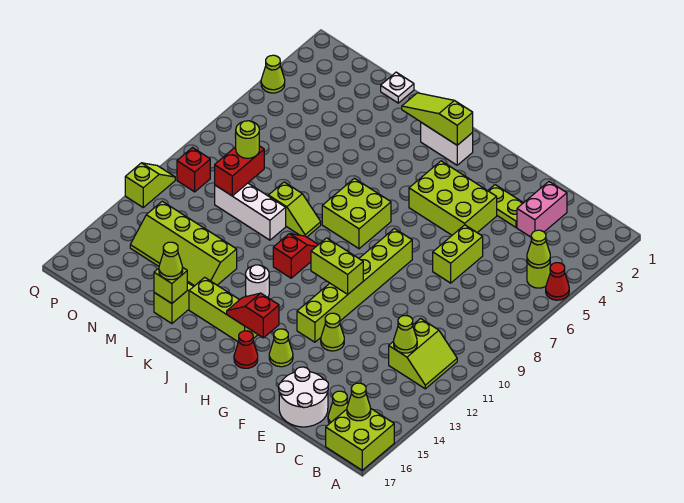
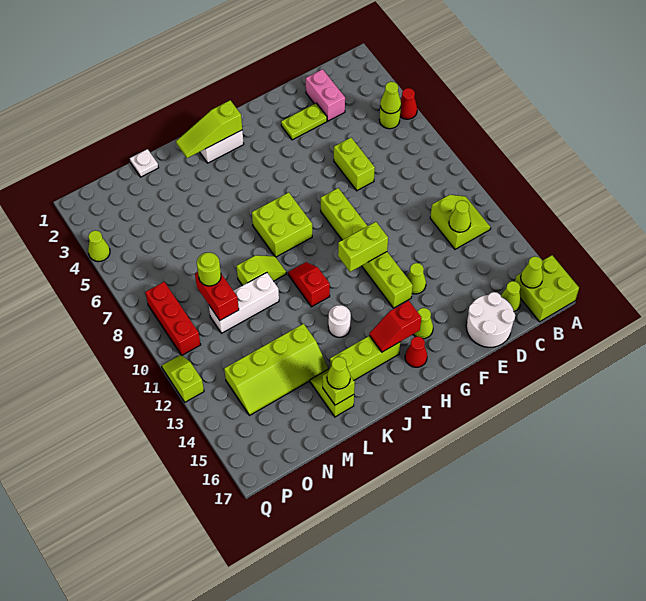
lime brick F4:H5 level 1 -> none
red brick P10 level 1 -> red brick P8:P10 level 1

